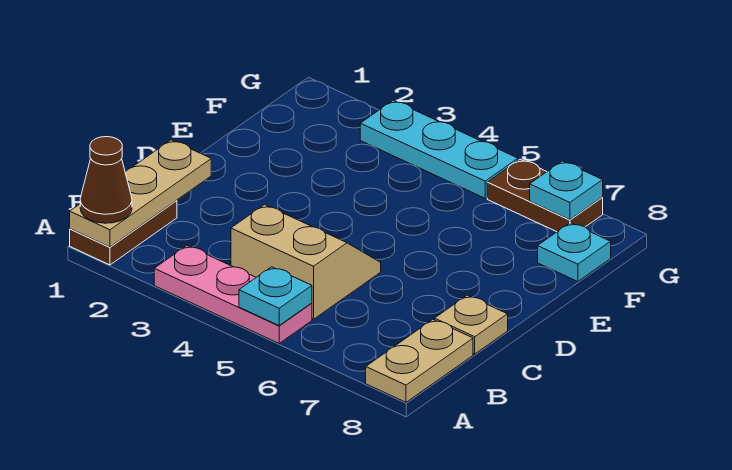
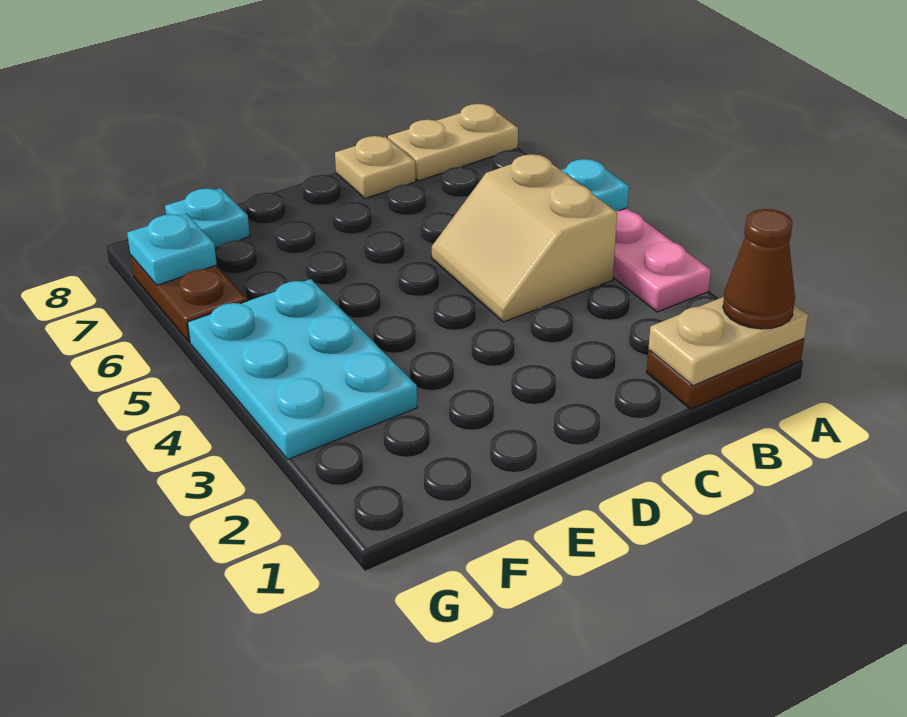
tan plate A1:C1 level 2 -> tan plate A1:B1 level 2
cyan plate G3:G5 level 1 -> cyan plate F3:G5 level 1

